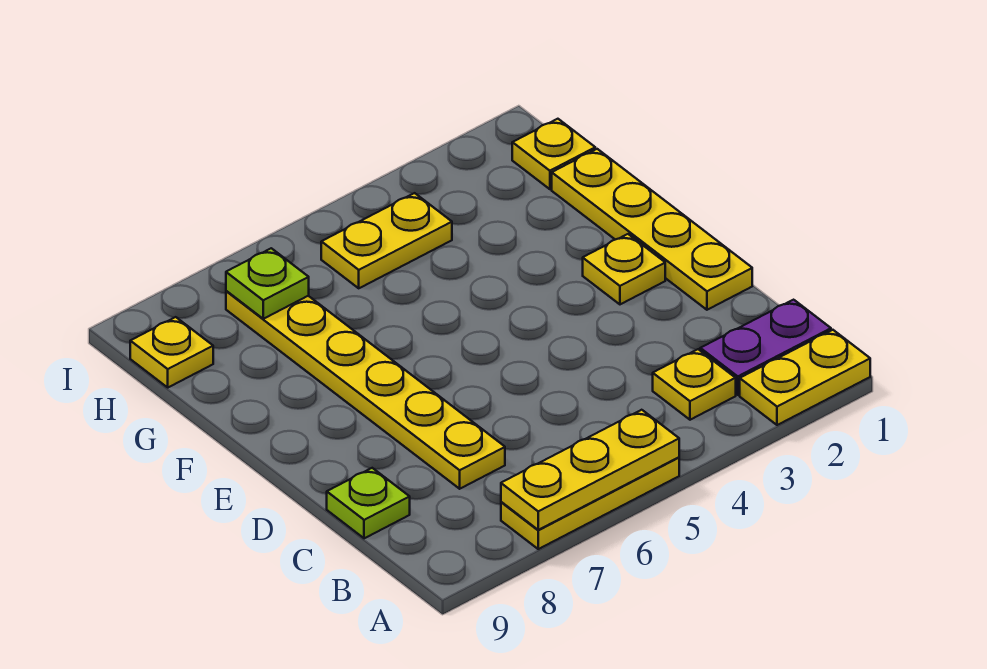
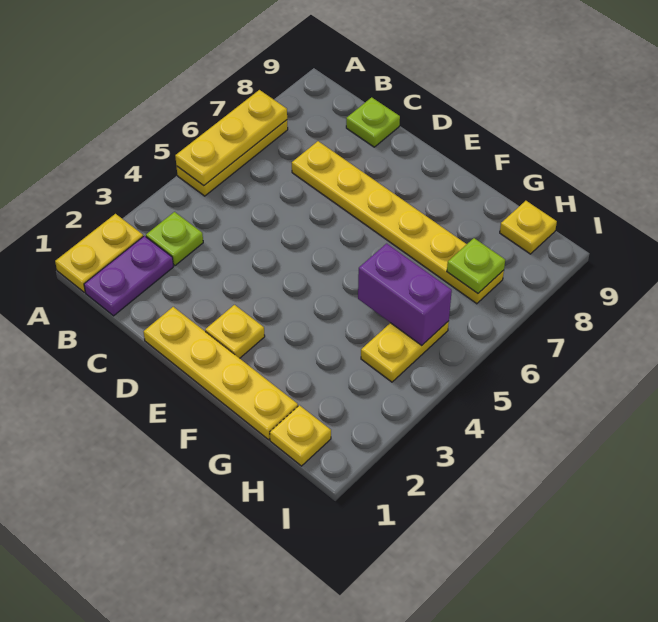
yellow plate B3 level 1 -> lime plate B3 level 1
none -> purple brick G5:H5 level 2

